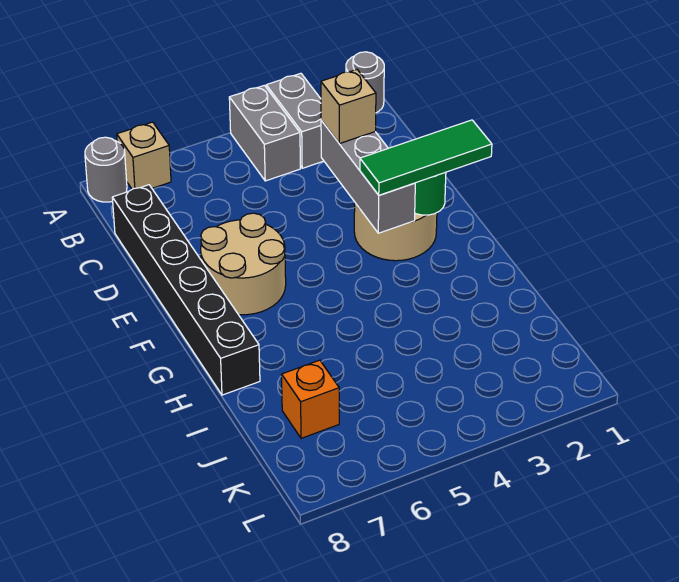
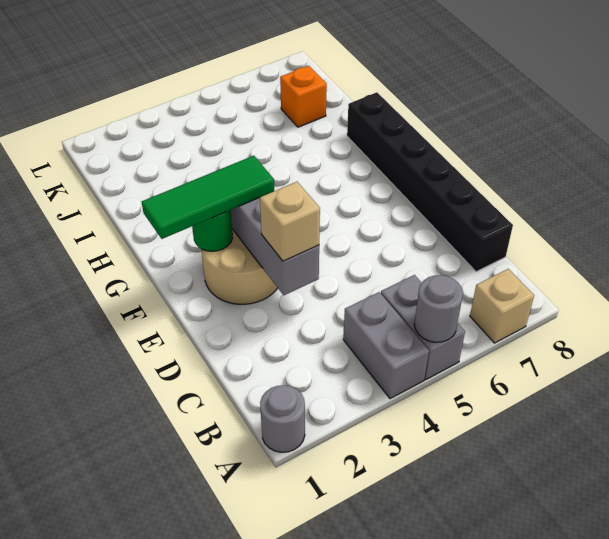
grey brick A3:B3 level 1 -> grey brick A5:B5 level 1
grey round brick A8 level 1 -> grey round brick A5 level 2
tan round brick E6:F7 level 1 -> none

